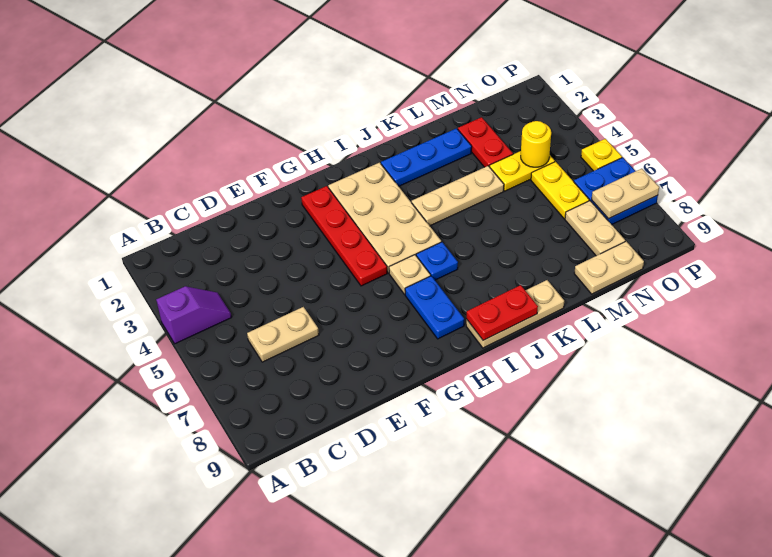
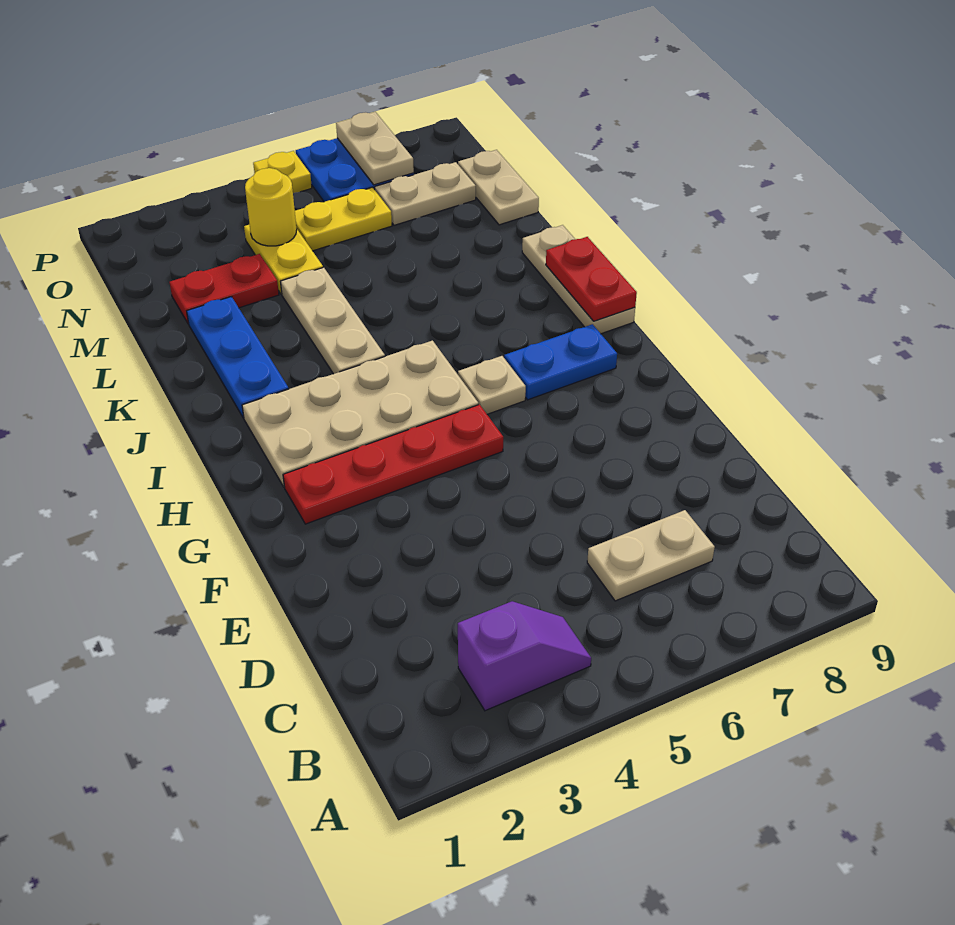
purple slope A4:B4 level 1 top A -> purple slope B3:B4 level 1 top 3
tan plate C6:D6 level 1 -> tan plate C6:C7 level 1
blue plate I6 level 1 -> none

